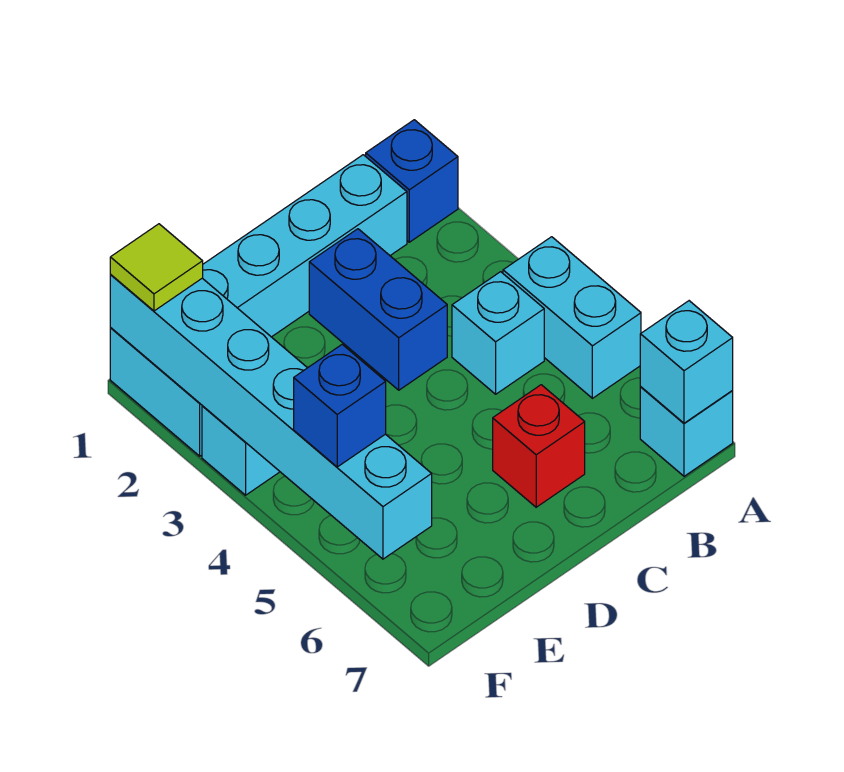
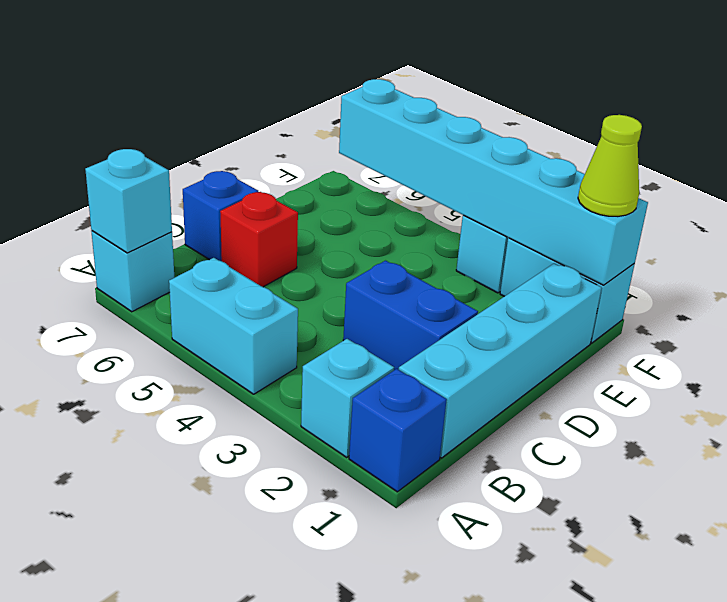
cyan brick B4 level 1 -> cyan brick A2 level 1
lime tile F1 level 3 -> lime cone F1 level 3
blue brick F5 level 3 -> blue brick C7 level 1

